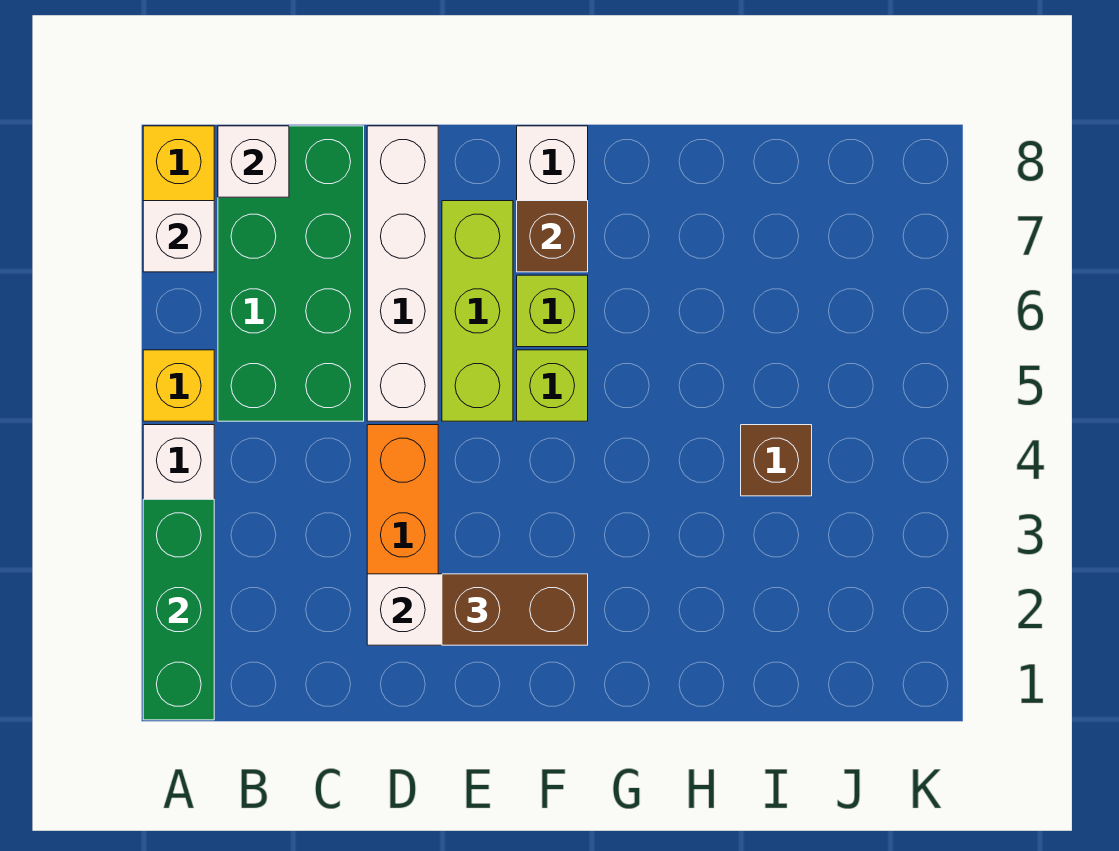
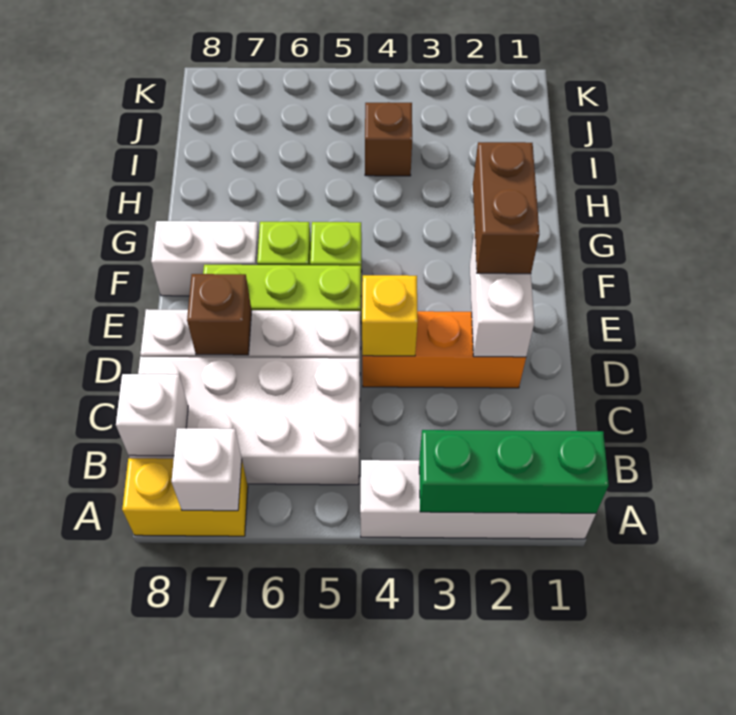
yellow brick A5 level 1 -> yellow brick D4 level 2
green brick B5:C8 level 1 -> white brick B5:C8 level 1
brown brick F7 level 2 -> brown brick D7 level 2

